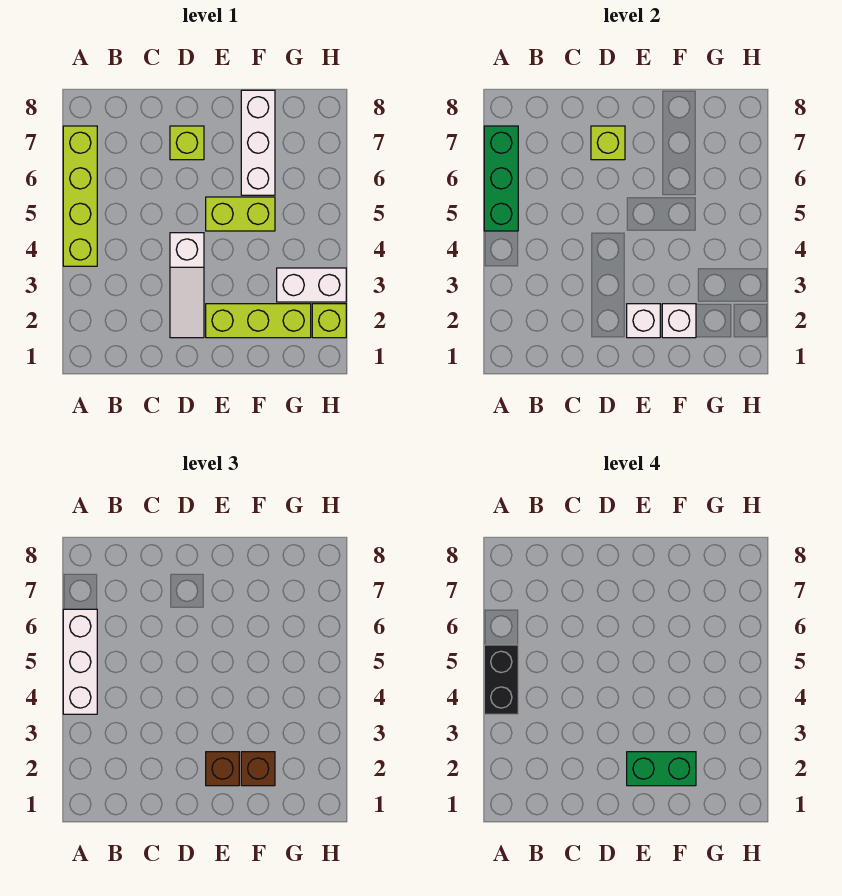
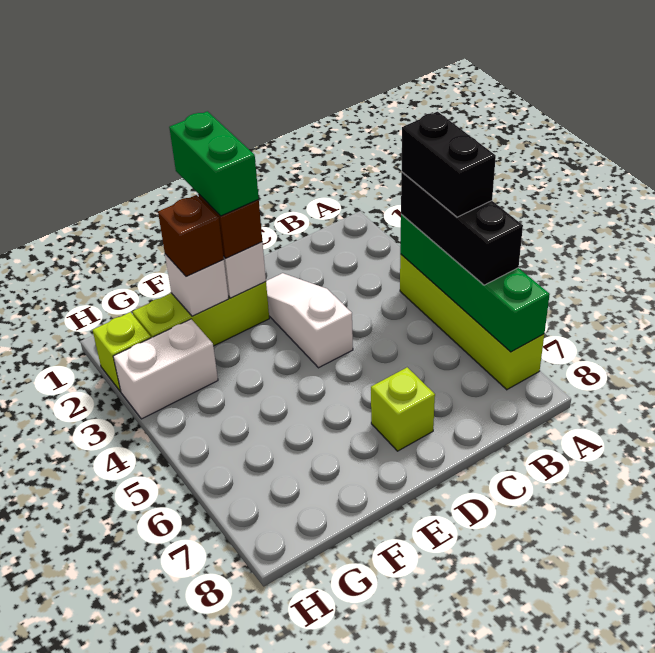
white brick A4:A6 level 3 -> black brick A4:A6 level 3
green brick A5:A7 level 2 -> green brick A4:A7 level 2
lime brick D7 level 2 -> none
green brick E2:F2 level 4 -> green brick E1:E2 level 4
lime brick E5:F5 level 1 -> none
white brick F6:F8 level 1 -> none

